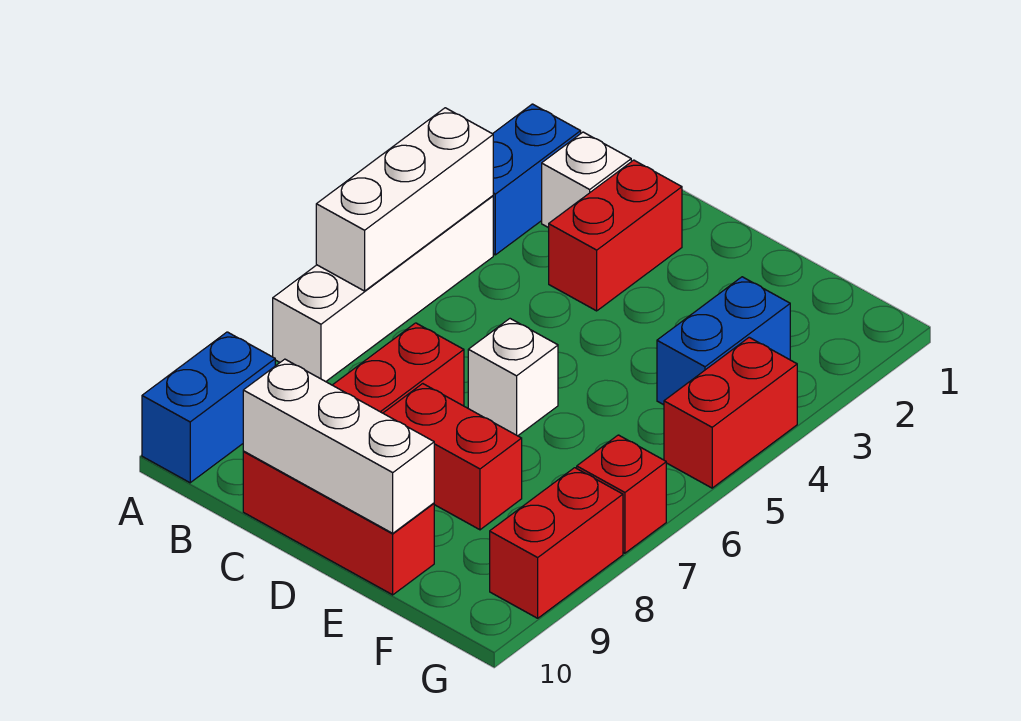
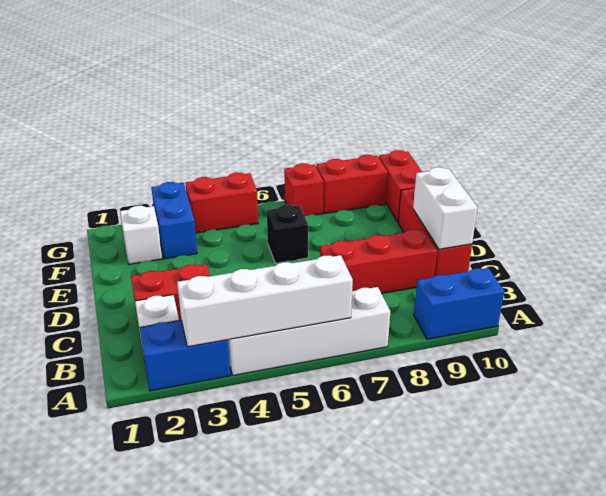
white brick A4:A6 level 2 -> white brick A3:A6 level 2
white brick C10:E10 level 2 -> white brick C10:D10 level 2
white brick D6 level 1 -> white brick F2 level 1
red brick D8:E8 level 1 -> red brick F10:G10 level 1
none -> black brick E6 level 1
blue brick F3:F4 level 1 -> blue brick F3:G3 level 1

